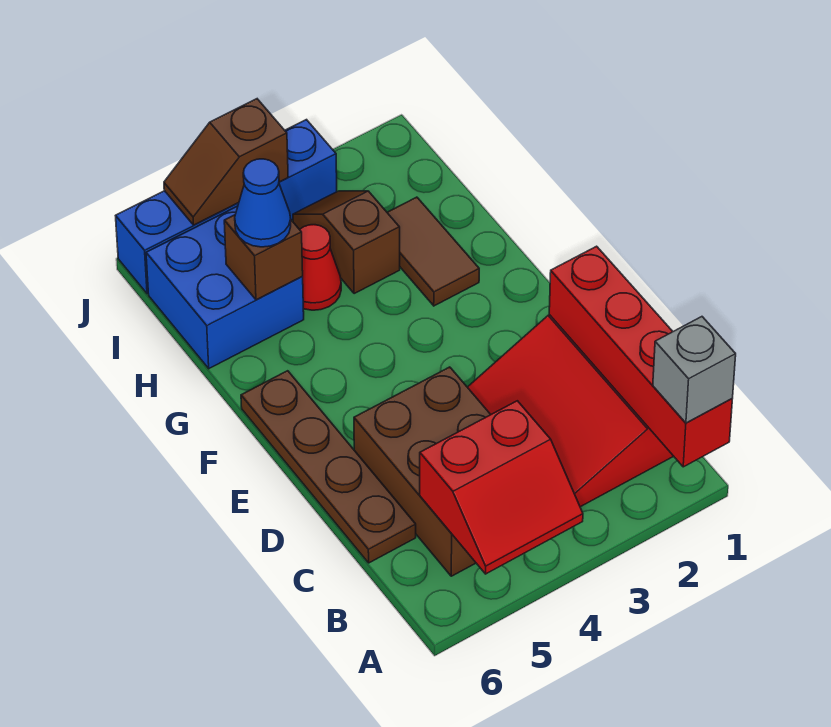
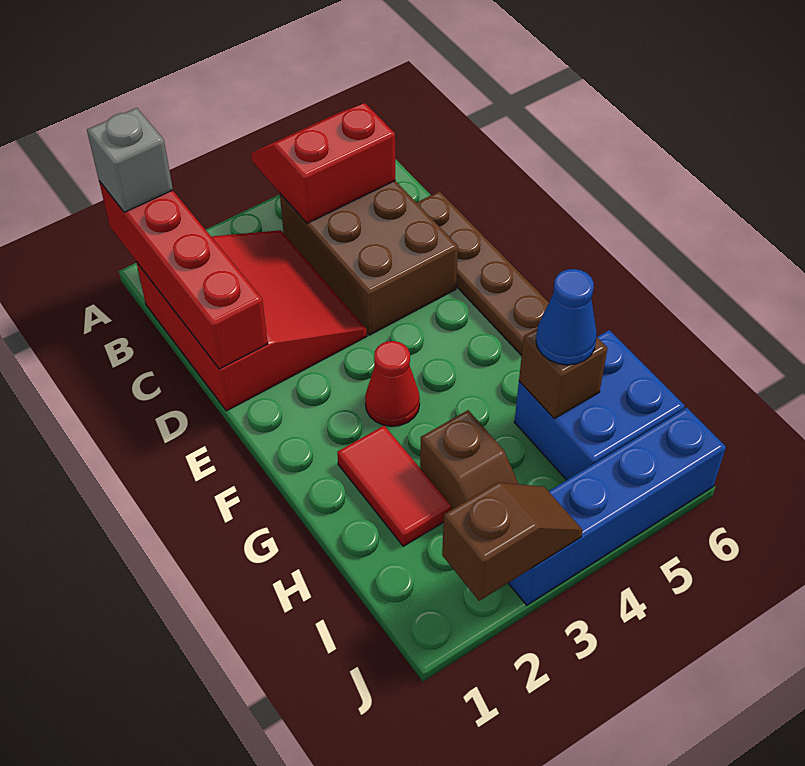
brown tile G2:H2 level 1 -> red tile G2:H2 level 1
red cone H4 level 1 -> red cone F3 level 1
brown slope J4:J5 level 2 top 4 -> brown slope J2:J3 level 2 top 2

